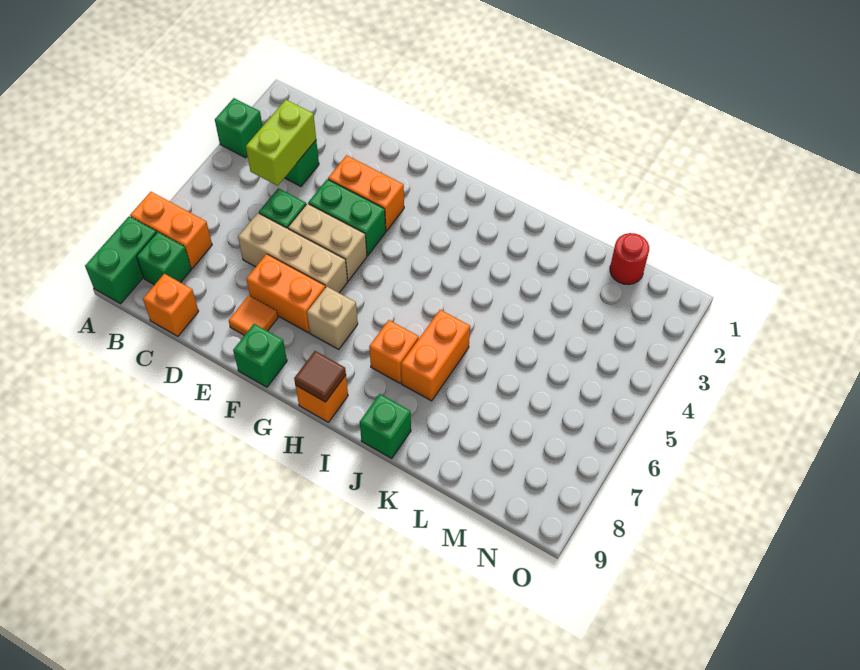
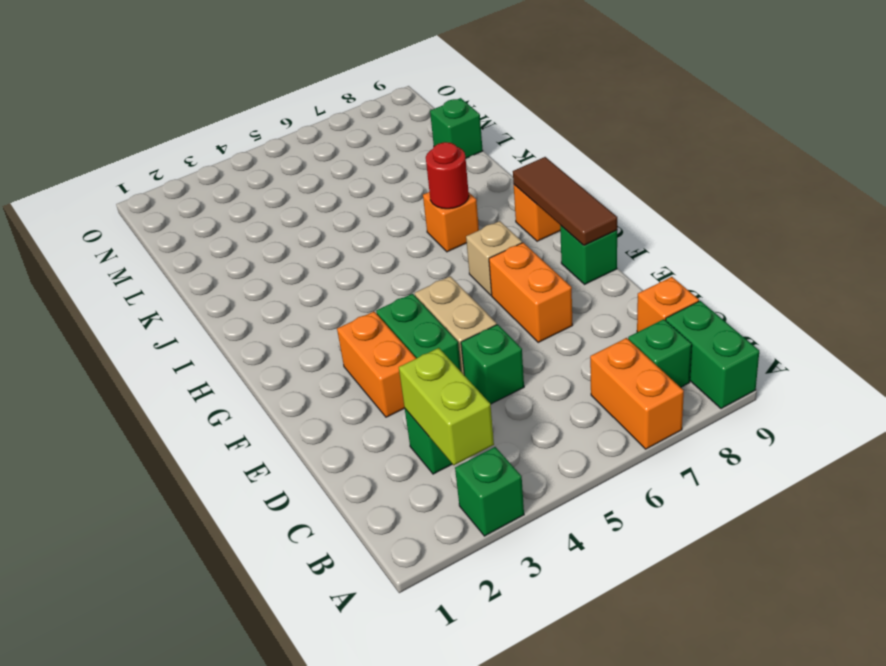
green brick A8:A9 level 1 -> green brick A9:B9 level 1
lime brick C3:C4 level 2 -> lime brick B3:C3 level 2
tan brick D6:F6 level 1 -> none
orange tile E8 level 1 -> none
brown tile H9 level 2 -> brown tile F9:H9 level 2
orange brick J6:J7 level 1 -> none
green brick J9 level 1 -> green brick L9 level 1
red round brick M1 level 1 -> red round brick I7 level 2

